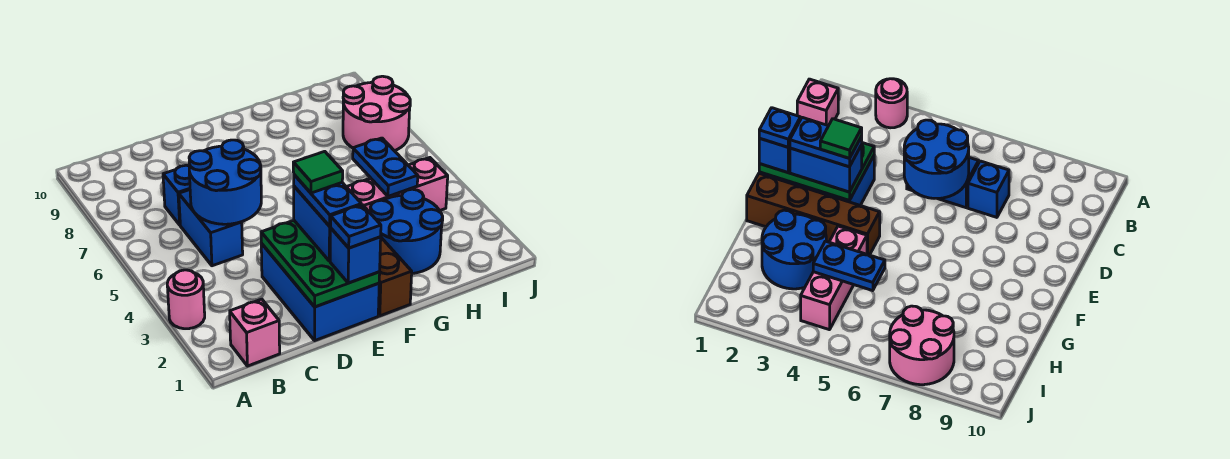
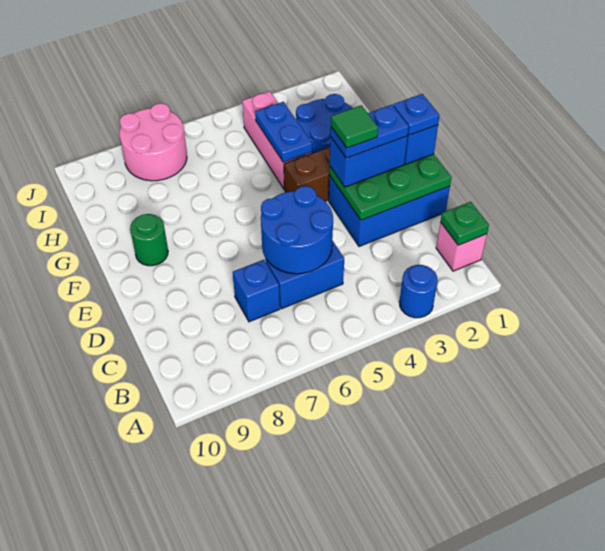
pink round brick A3 level 1 -> blue round brick A3 level 1
none -> green plate B1 level 2
none -> green round brick F9 level 1
blue plate H4:H5 level 2 -> blue plate G4:H4 level 2

